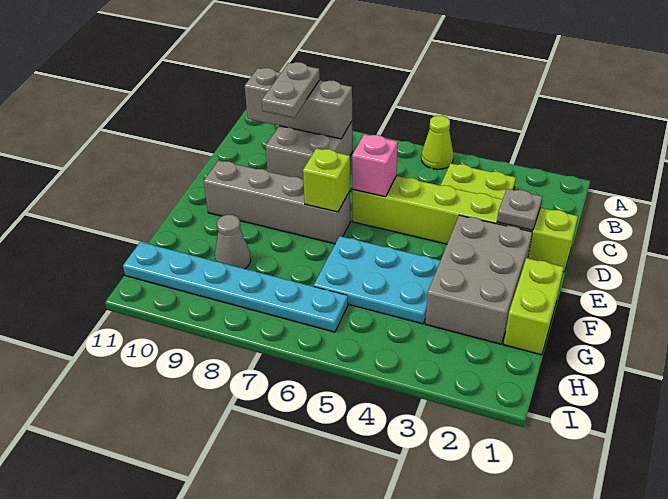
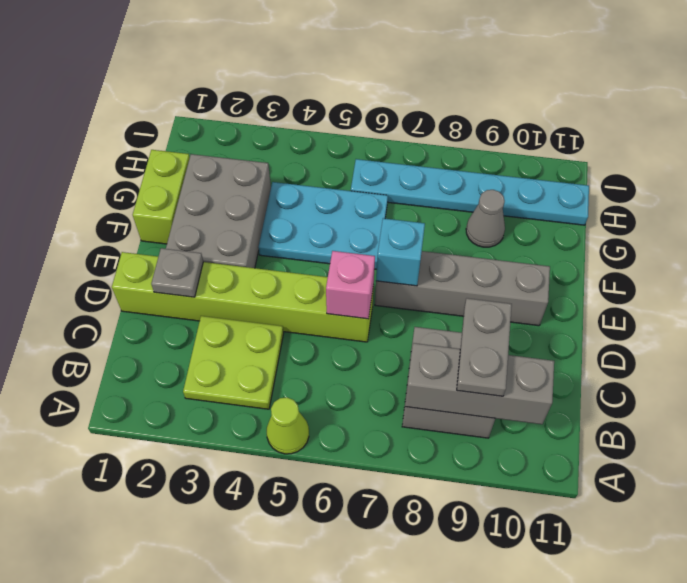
lime brick E7 level 2 -> cyan brick E7 level 2

